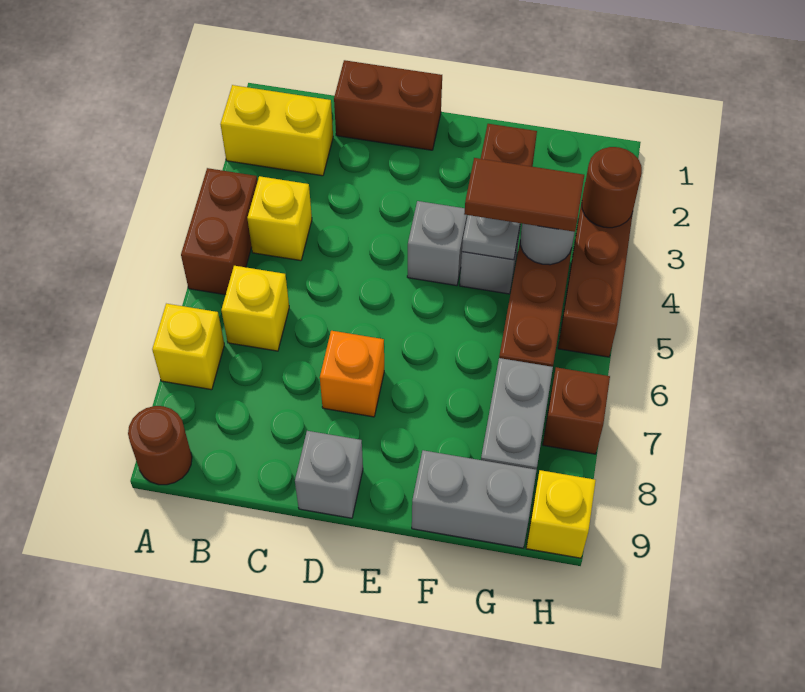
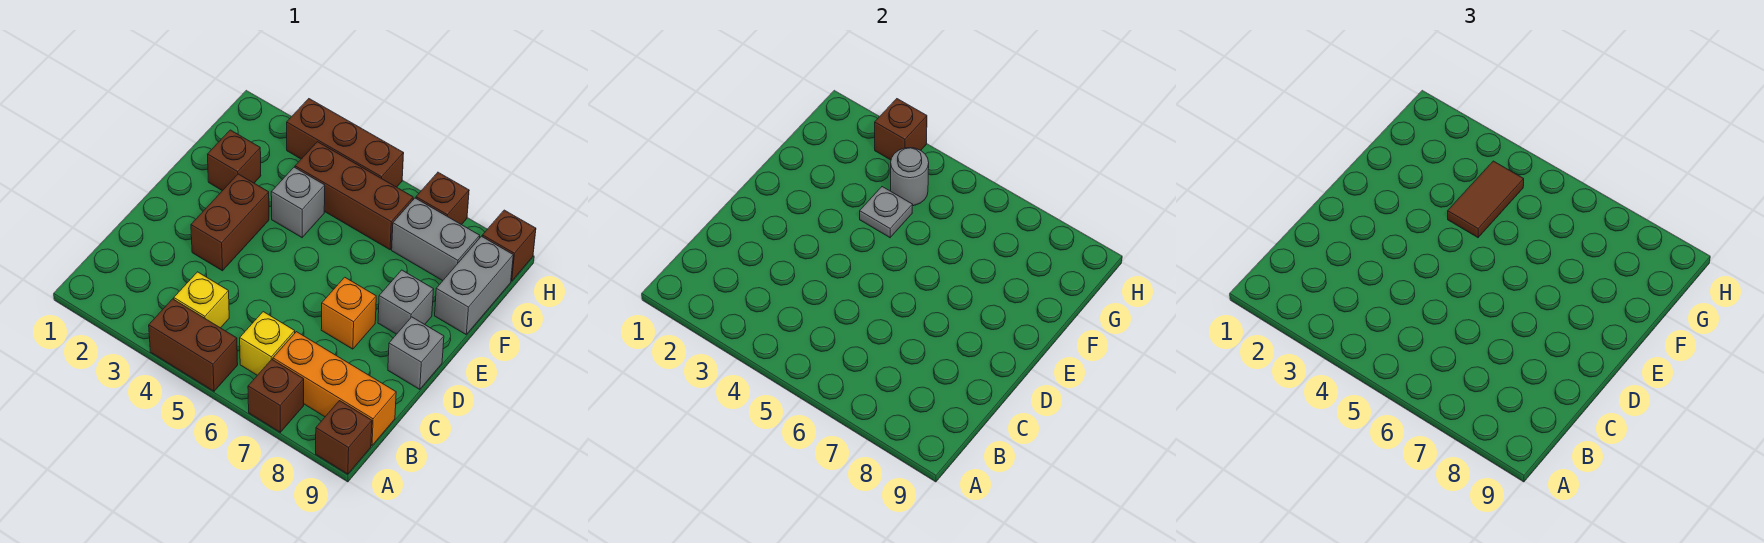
yellow brick A2:B2 level 1 -> none
yellow brick A7 level 1 -> brown brick A7 level 1
brown round brick A9 level 1 -> brown brick A9 level 1
none -> orange brick B7:B9 level 1
brown brick C1:D1 level 1 -> brown brick D3:E3 level 1
grey brick E4 level 1 -> grey brick E8 level 1
brown round brick H3 level 2 -> brown brick H3 level 2
yellow brick H9 level 1 -> brown brick H9 level 1

